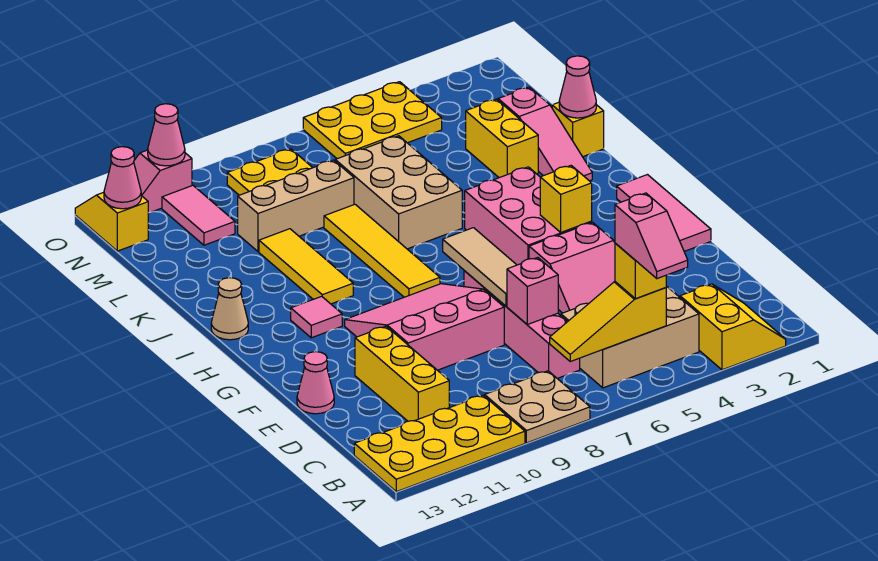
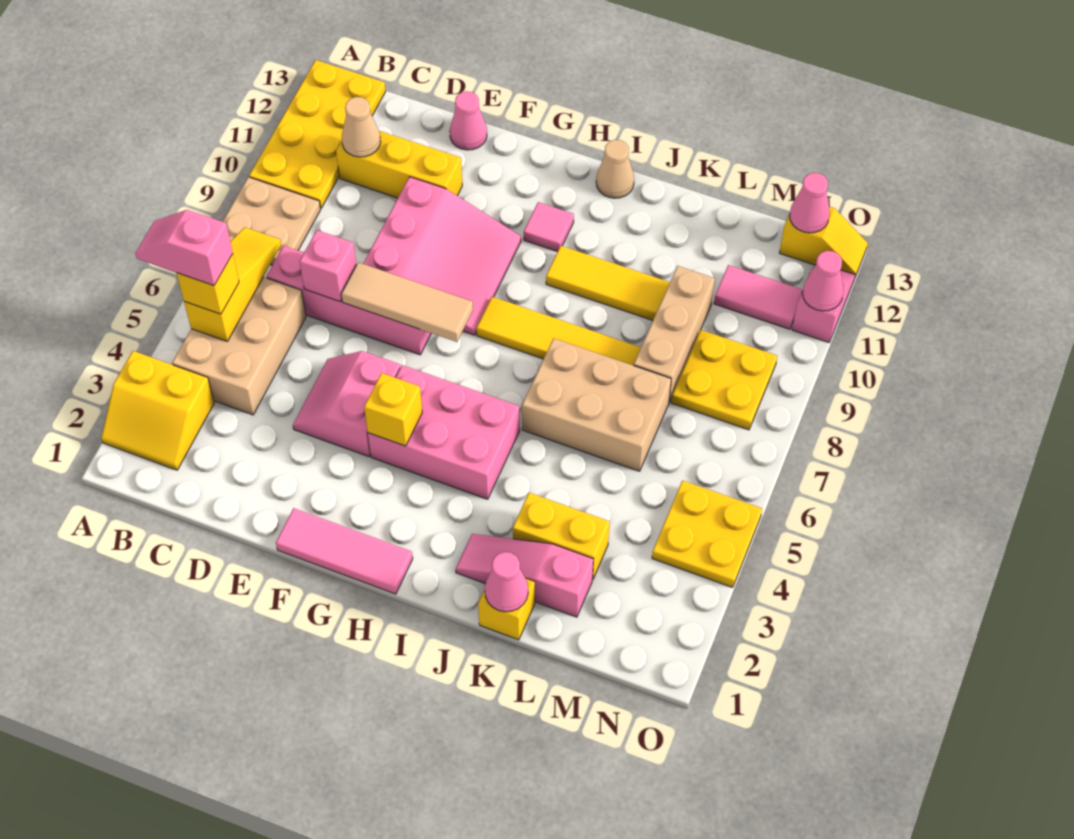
none -> tan cone C11 level 2
yellow plate N4:O6 level 1 -> yellow plate N4:O5 level 1

